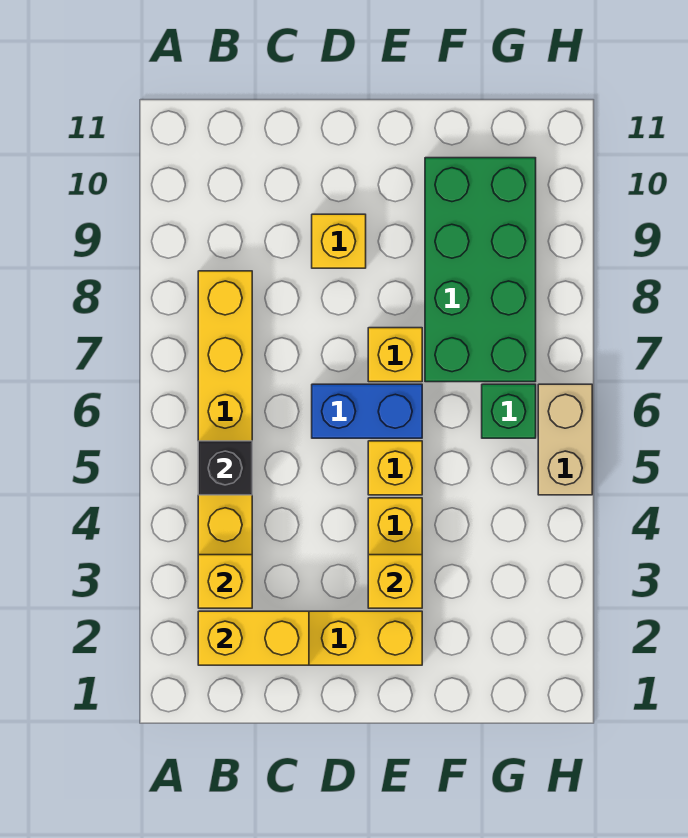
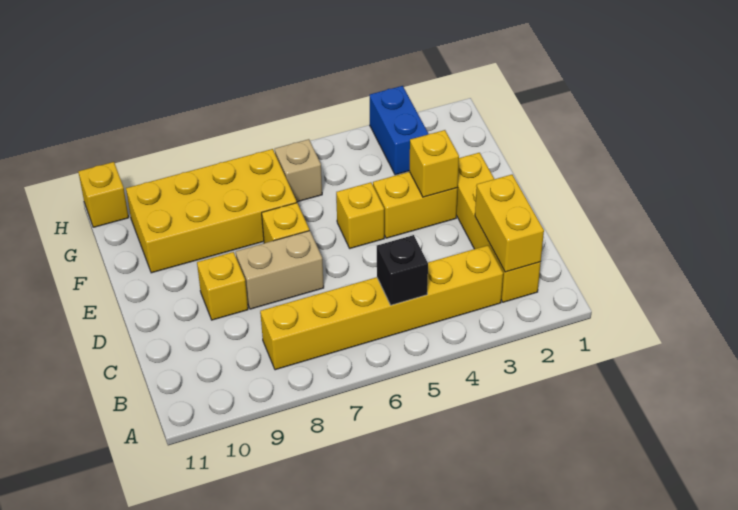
yellow brick B3 level 2 -> yellow brick H11 level 1
blue brick D6:E6 level 1 -> blue brick G3:H3 level 1
green brick F7:G10 level 1 -> yellow brick F7:G10 level 1
green brick G6 level 1 -> tan brick G6 level 1
tan brick H5:H6 level 1 -> tan brick D7:D8 level 1

